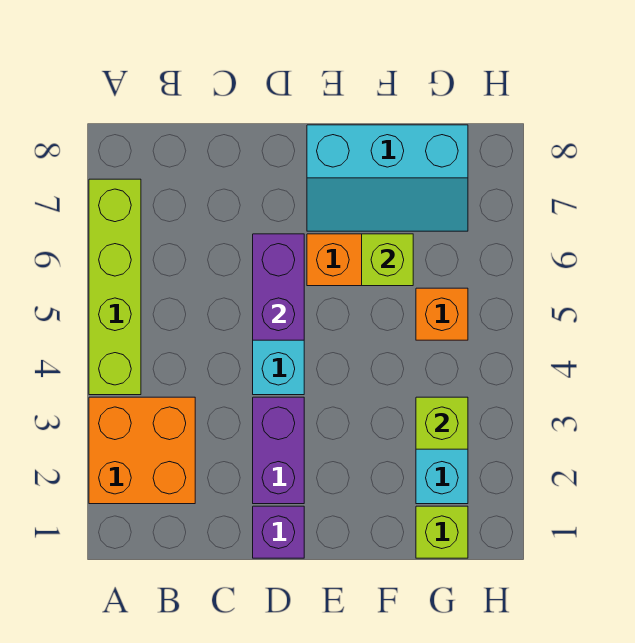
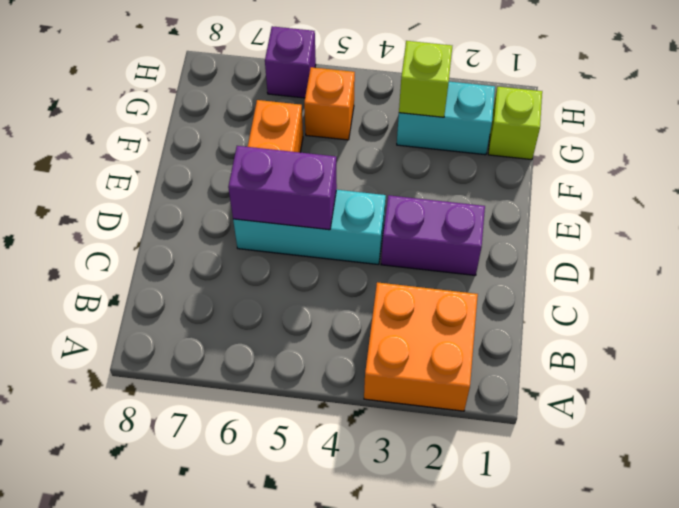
lime brick A4:A7 level 1 -> none
purple brick D1 level 1 -> purple brick H6 level 1
cyan slope E7:G8 level 1 top 8 -> none
lime brick F6 level 2 -> none

